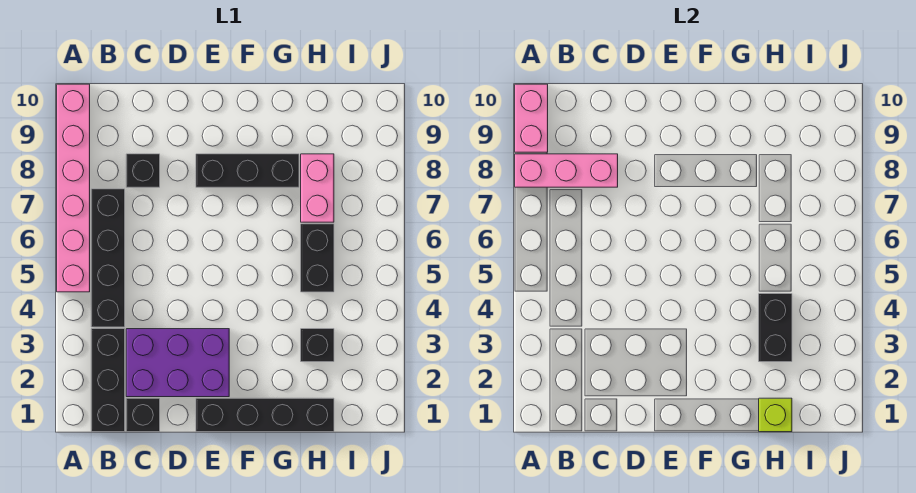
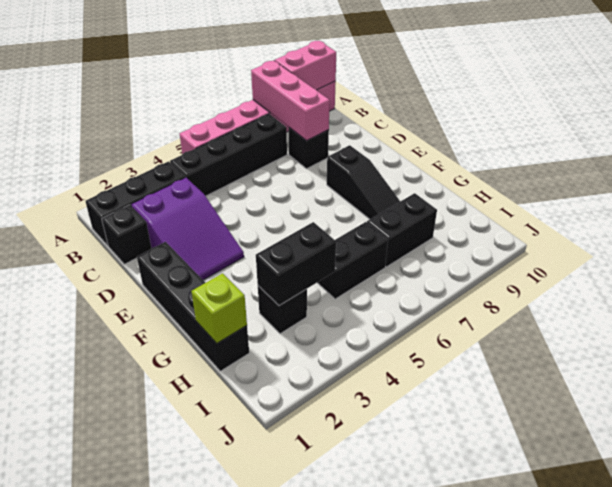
purple brick C2:E3 level 1 -> purple slope C2:E3 level 1 top C
black brick E8:G8 level 1 -> black slope E8:G8 level 1 top E
pink brick H7:H8 level 1 -> black brick H7:H8 level 1

